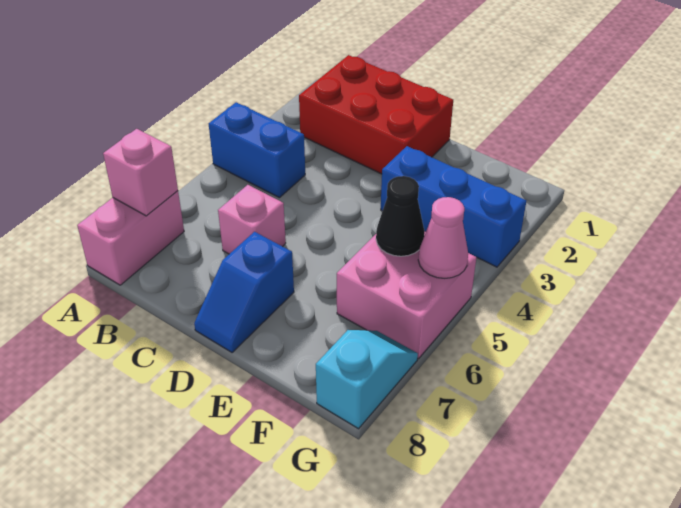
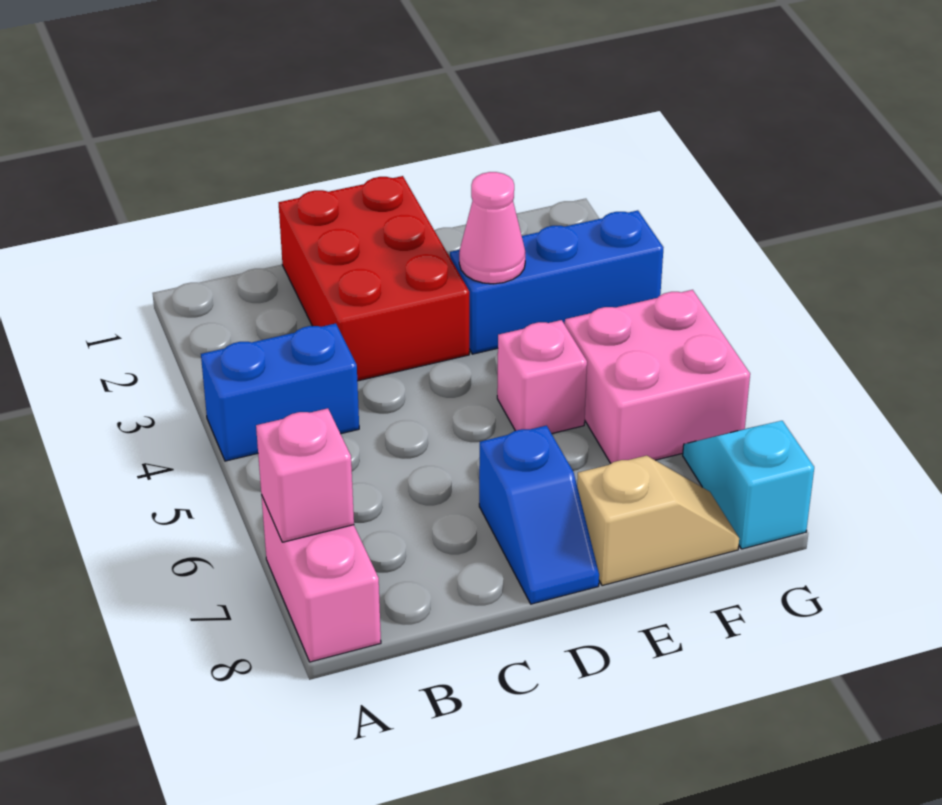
red brick B1:D2 level 1 -> red brick C1:D3 level 1
pink brick C6 level 1 -> pink brick E5 level 1
none -> tan slope E8:F8 level 1 top E
black cone F5 level 2 -> none
pink cone G5 level 2 -> pink cone E3 level 2

